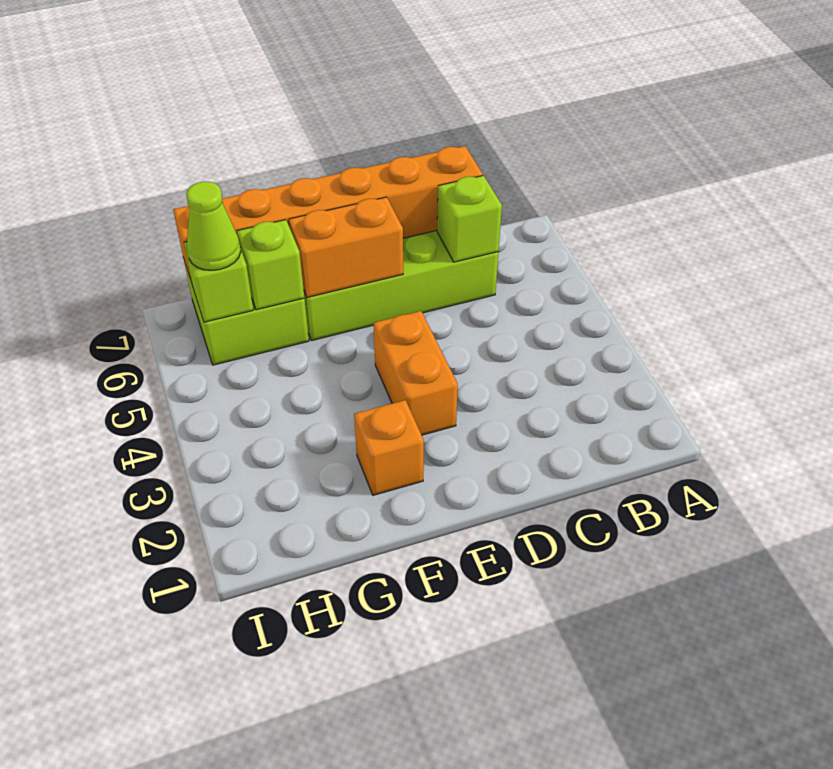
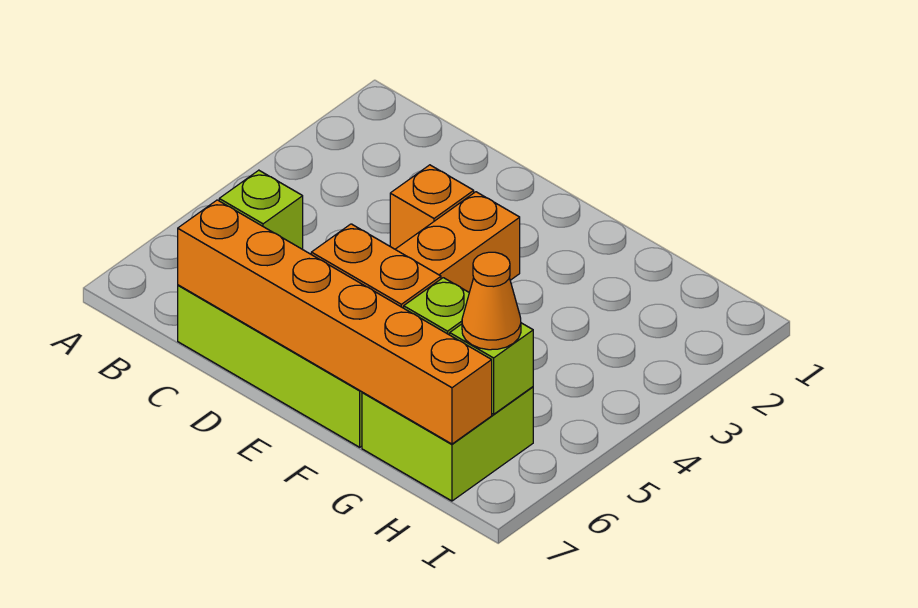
orange brick F2 level 1 -> orange brick D3 level 1
lime cone H6 level 3 -> orange cone H6 level 3

